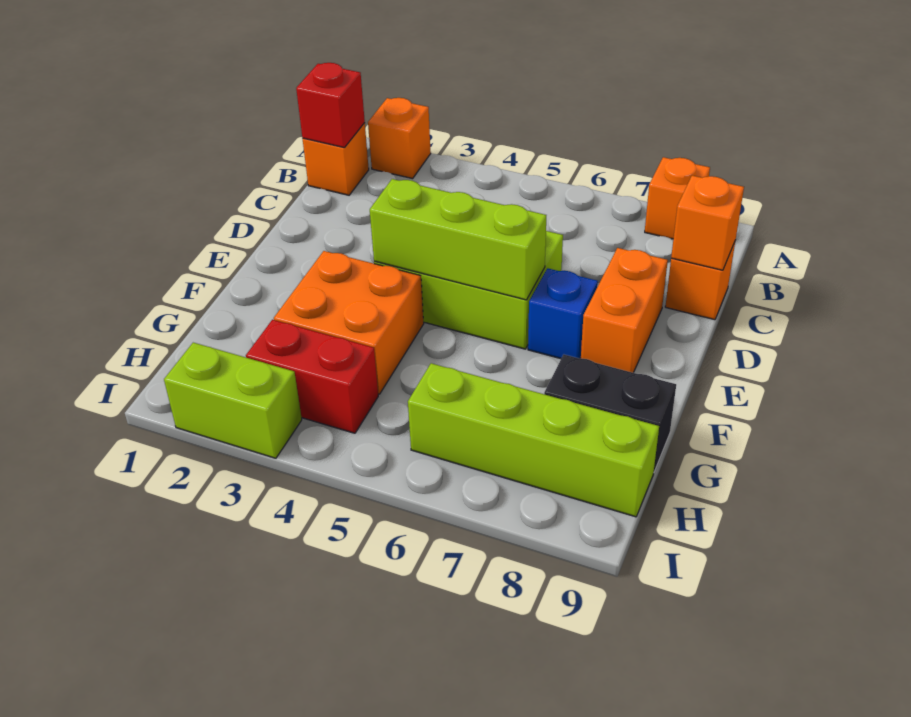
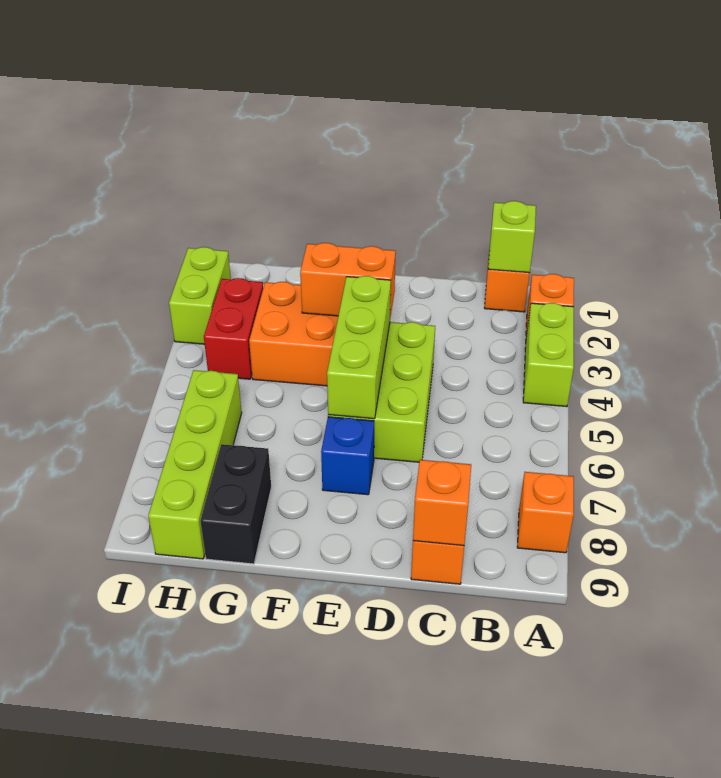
none -> lime brick A3:A4 level 1
red brick B1 level 2 -> lime brick B1 level 2
orange brick D8:E8 level 1 -> orange brick E3:F3 level 2

